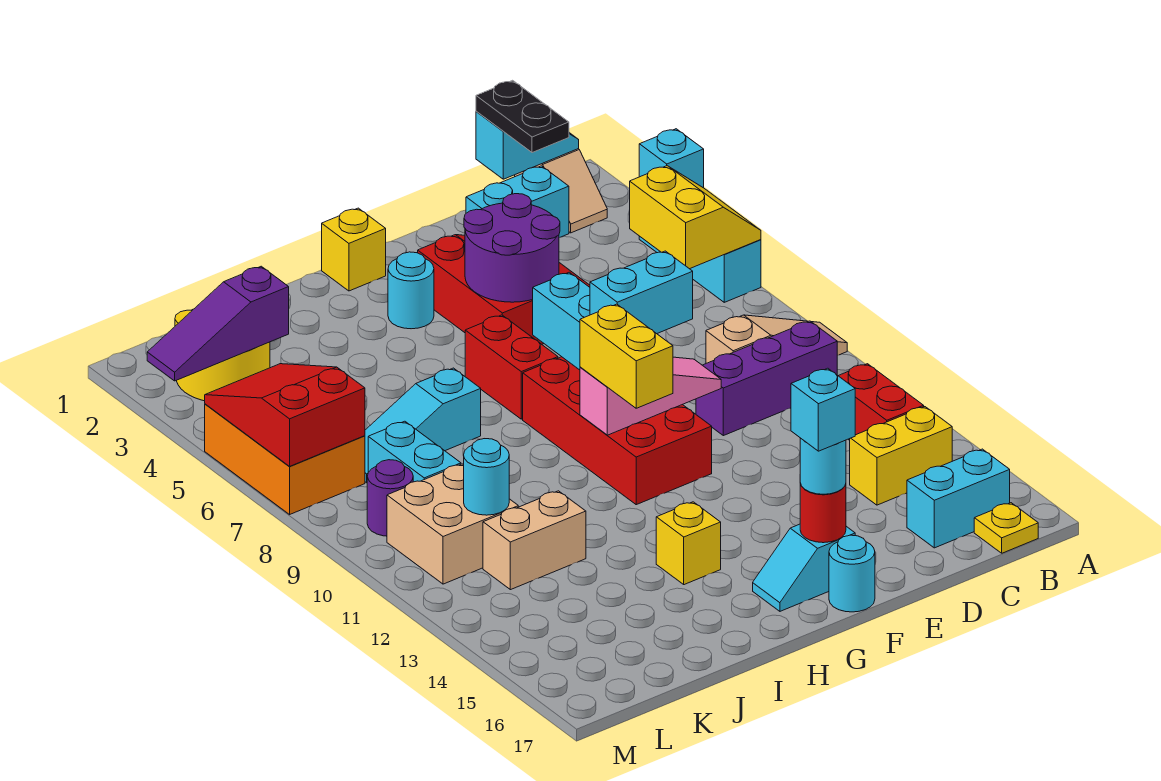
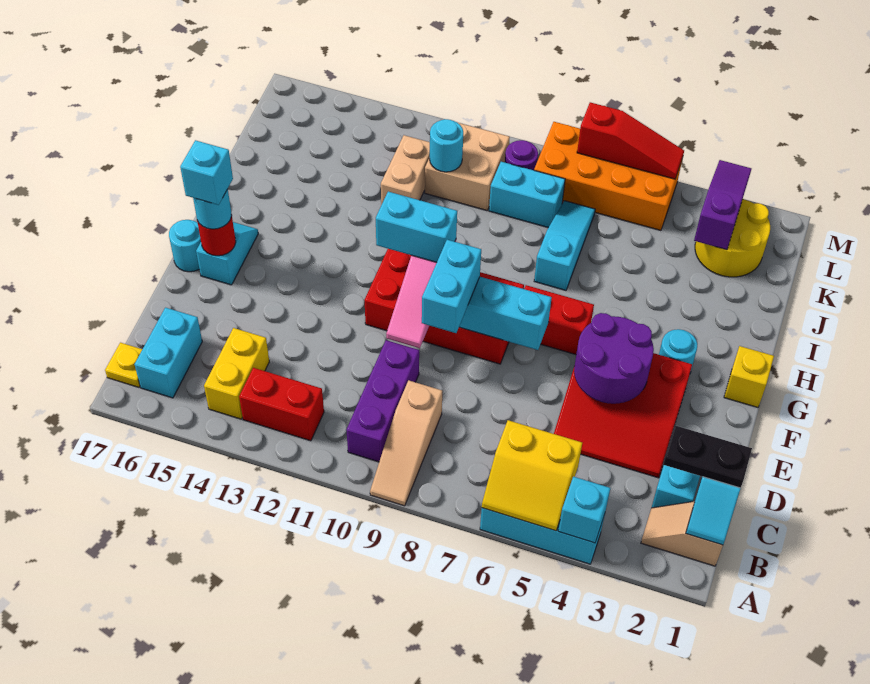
yellow brick G10:G11 level 3 -> cyan brick G10:G11 level 3
yellow brick H14 level 1 -> none
orange brick L5:M7 level 1 -> orange brick L5:M8 level 1
red slope L5:M7 level 2 top 7 -> red slope M5:M7 level 2 top 7

